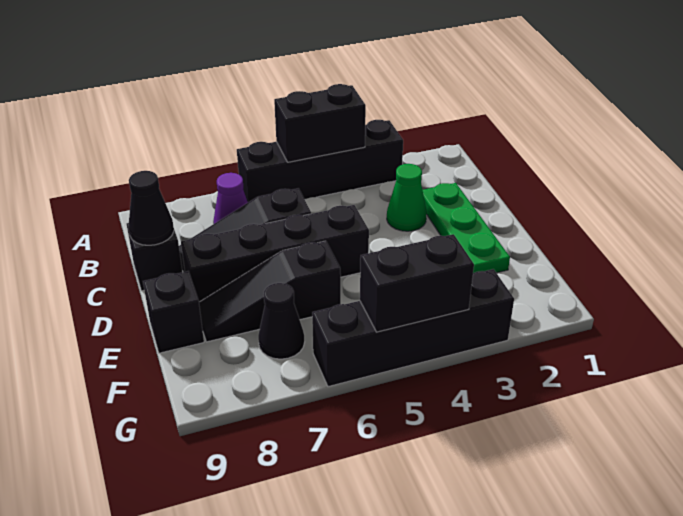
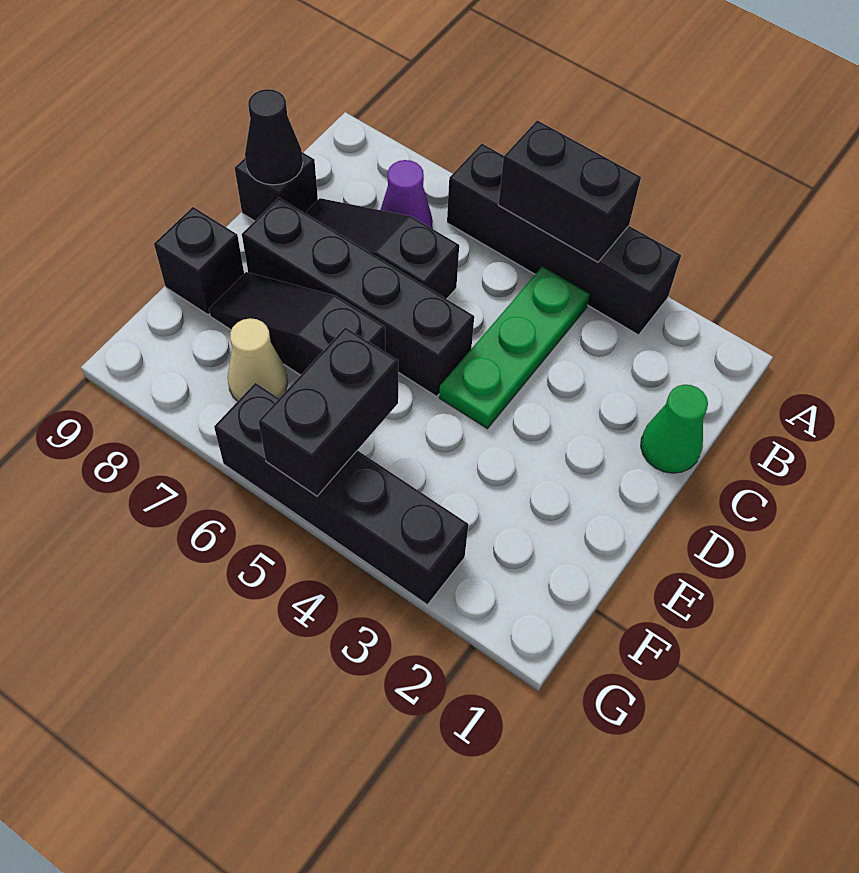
green plate C2:E2 level 1 -> green plate B4:D4 level 1
green cone C3 level 1 -> green cone C1 level 1
black cone F7 level 1 -> tan cone F7 level 1
black brick G4:G5 level 2 -> black brick F5:G5 level 2

